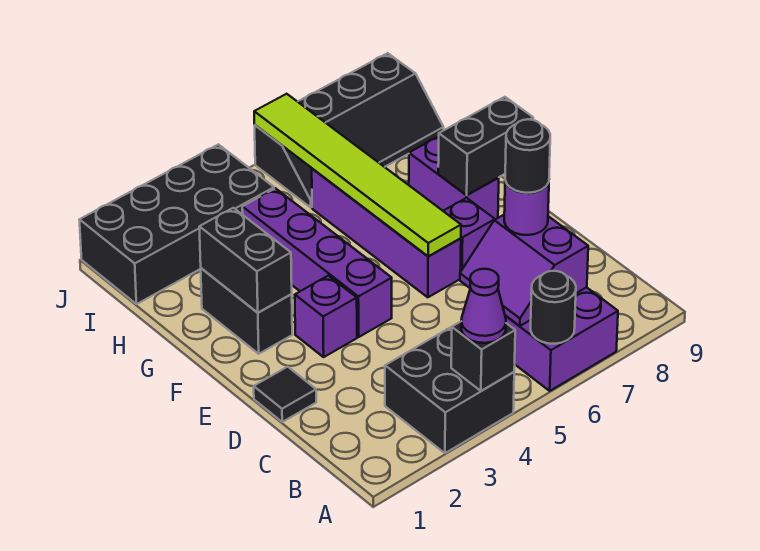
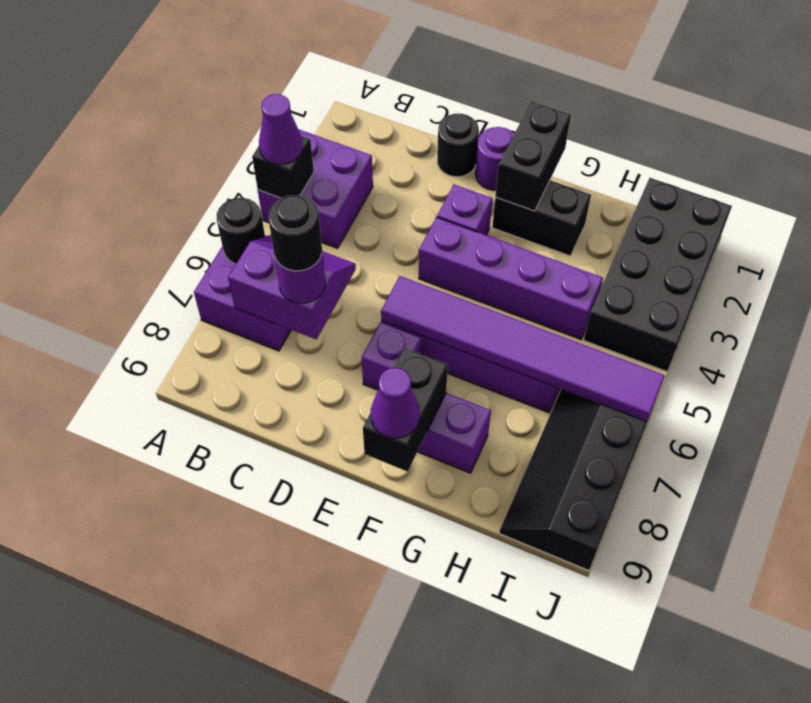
black brick A3:B4 level 1 -> purple brick A3:B4 level 1
black tile D1 level 1 -> black round brick D1 level 1
none -> purple round brick E1 level 1
lime tile E6:J6 level 2 -> purple tile E6:J6 level 2
black brick F2:G2 level 2 -> black brick F1:F2 level 2
none -> purple cone F9 level 3

